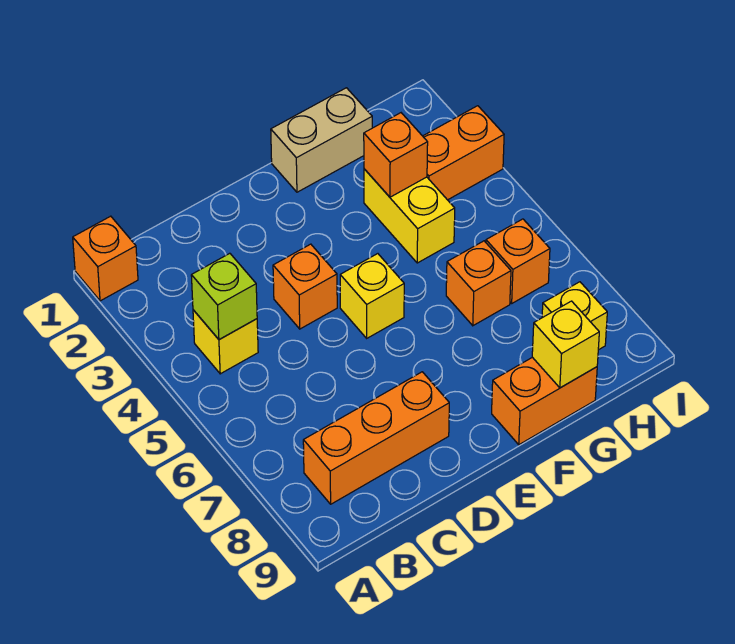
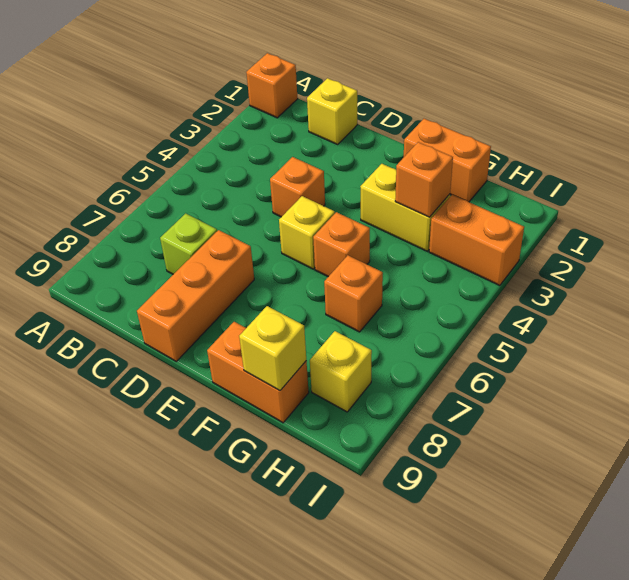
yellow brick B4 level 1 -> yellow brick C1 level 1
lime brick B4 level 2 -> lime brick C7 level 1
orange brick B8:D8 level 1 -> orange brick D7:D9 level 1
tan brick F1:G1 level 1 -> orange brick F1:G1 level 1
yellow brick G3:G4 level 1 -> yellow brick F3:G3 level 1
orange brick H6 level 1 -> orange brick F5 level 1

